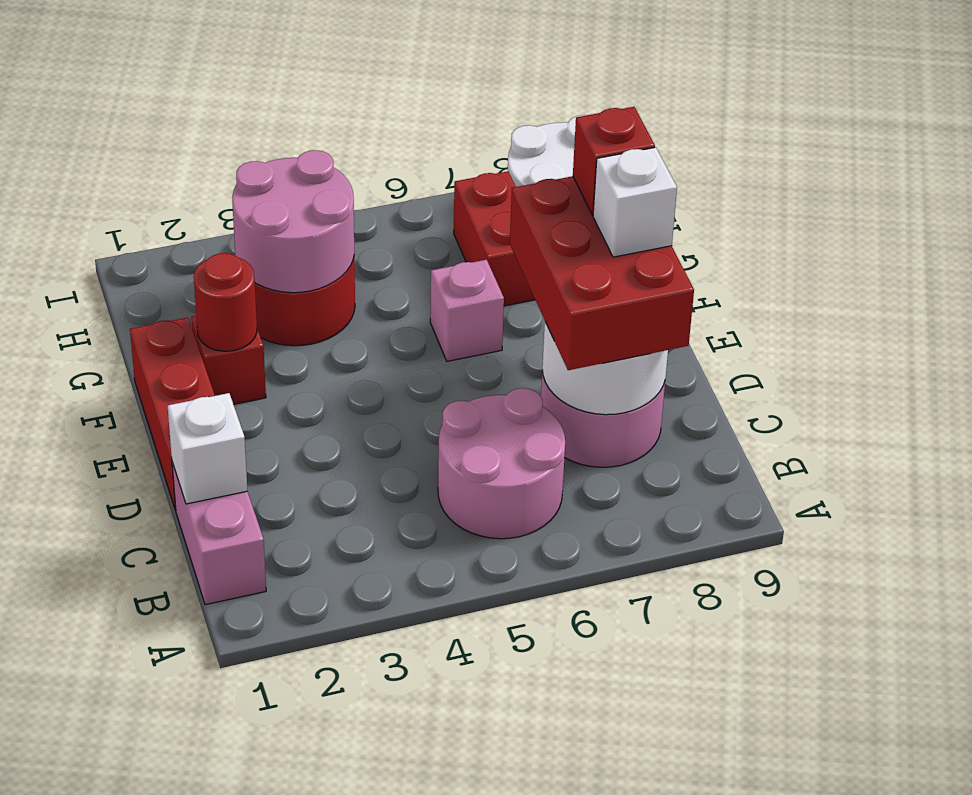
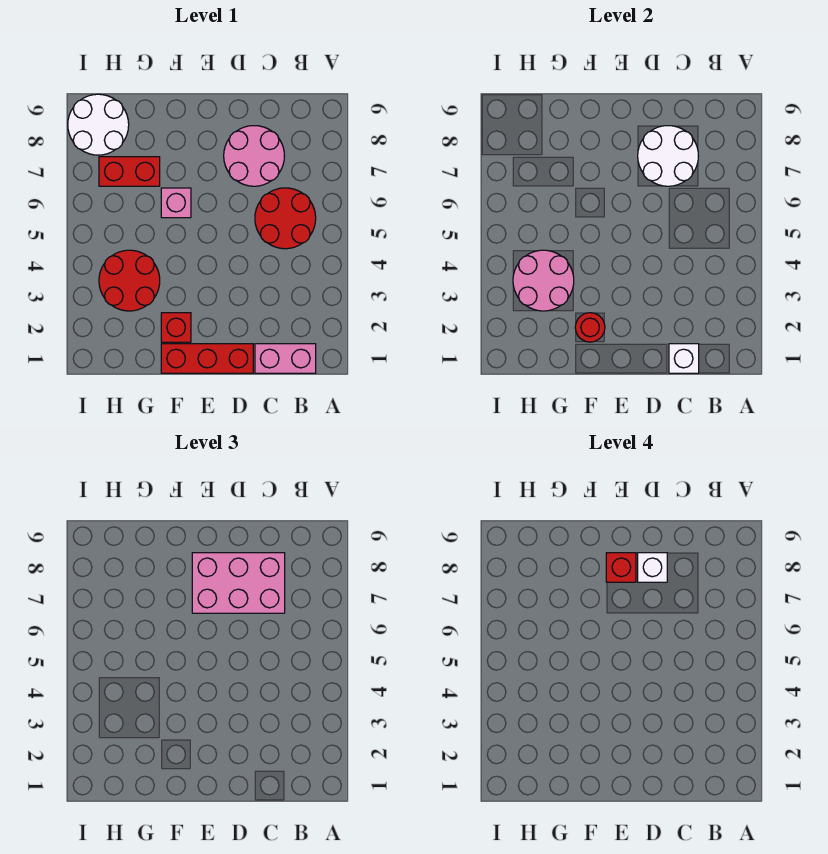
pink round brick B5:C6 level 1 -> red round brick B5:C6 level 1
red brick C7:E8 level 3 -> pink brick C7:E8 level 3

